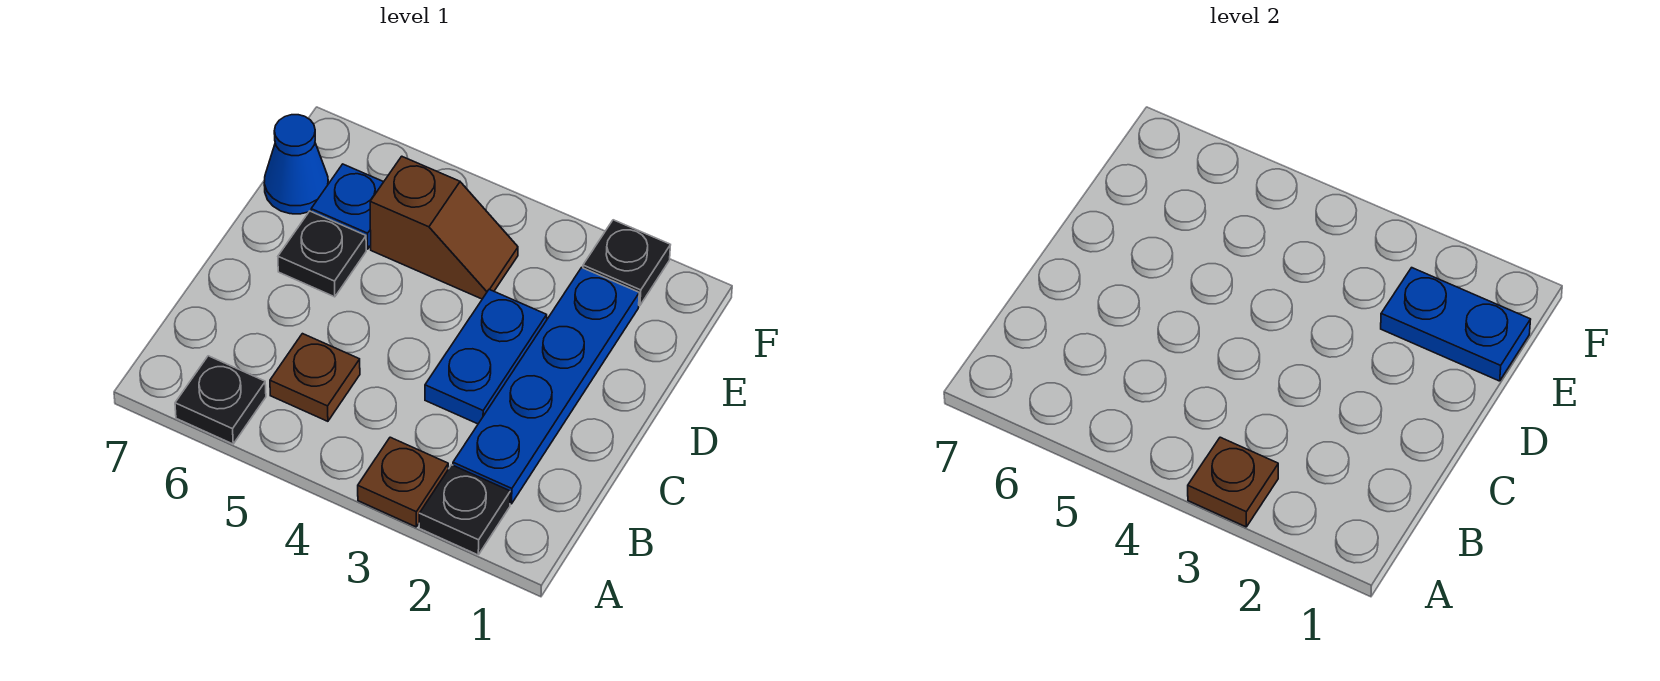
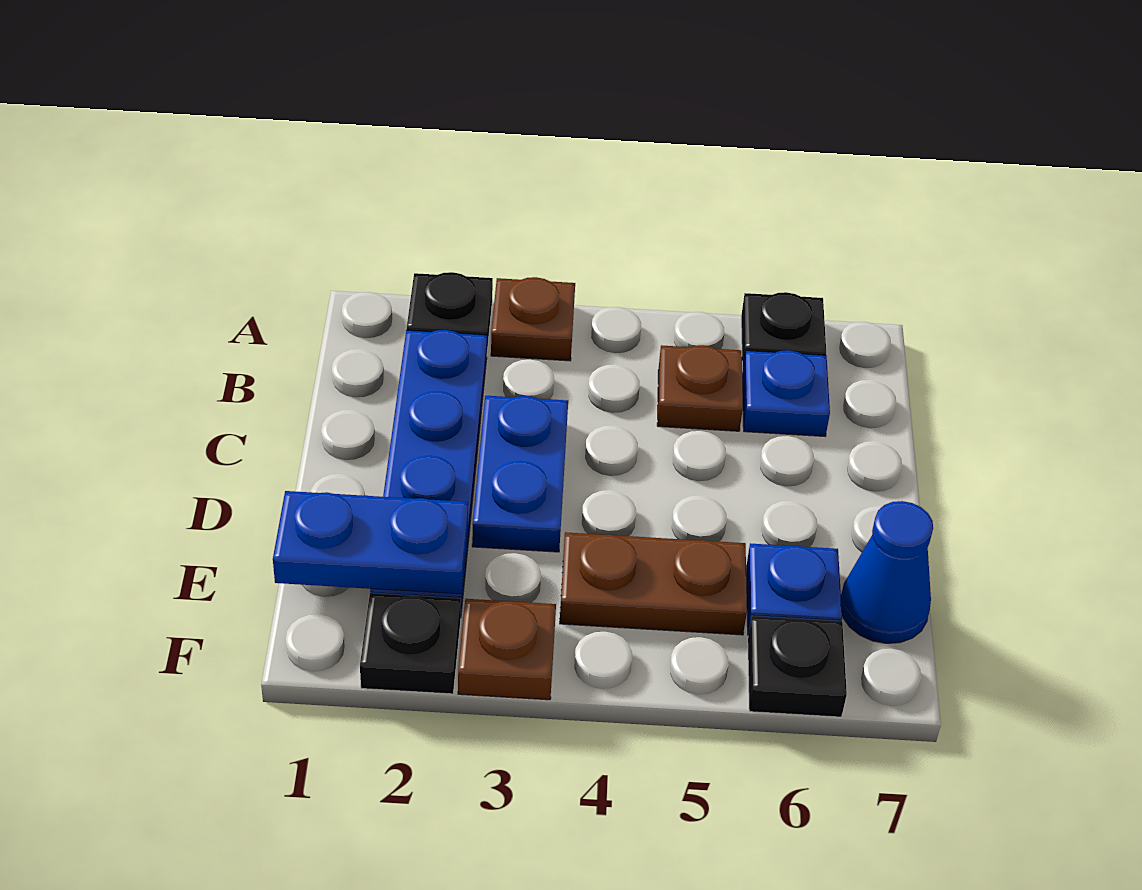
brown plate A3 level 2 -> brown plate F3 level 1
none -> blue plate B6 level 1
black plate D6 level 1 -> black plate F6 level 1
brown slope E4:E5 level 1 top 5 -> brown plate E4:E5 level 1

